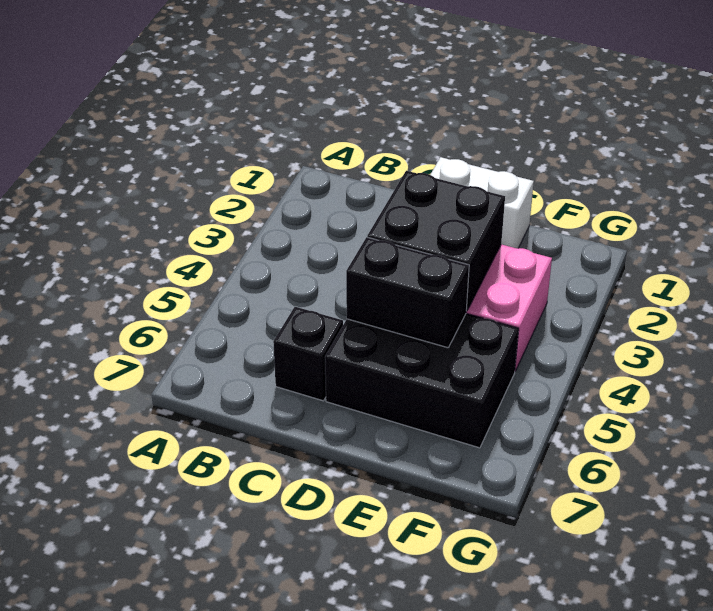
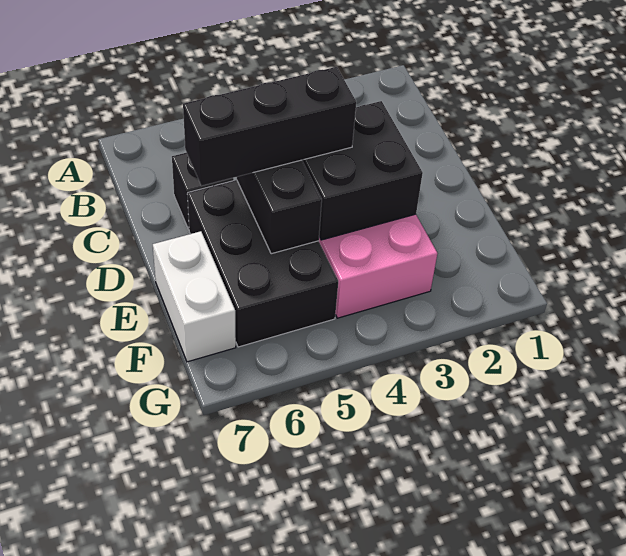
white brick D1:E1 level 1 -> white brick E7:F7 level 1
none -> black brick D4:D6 level 3

